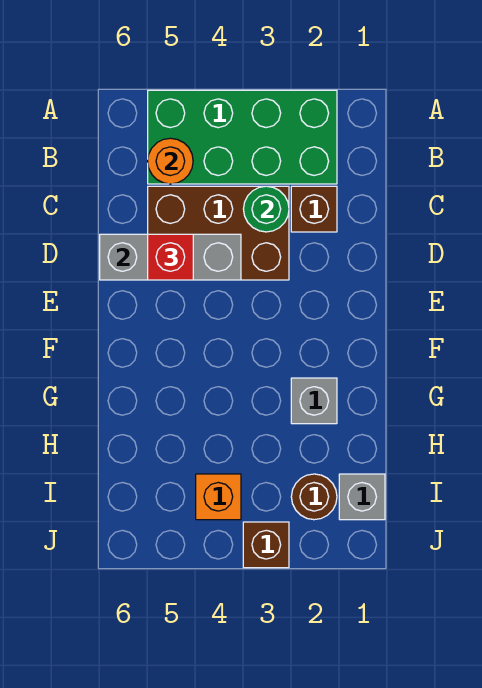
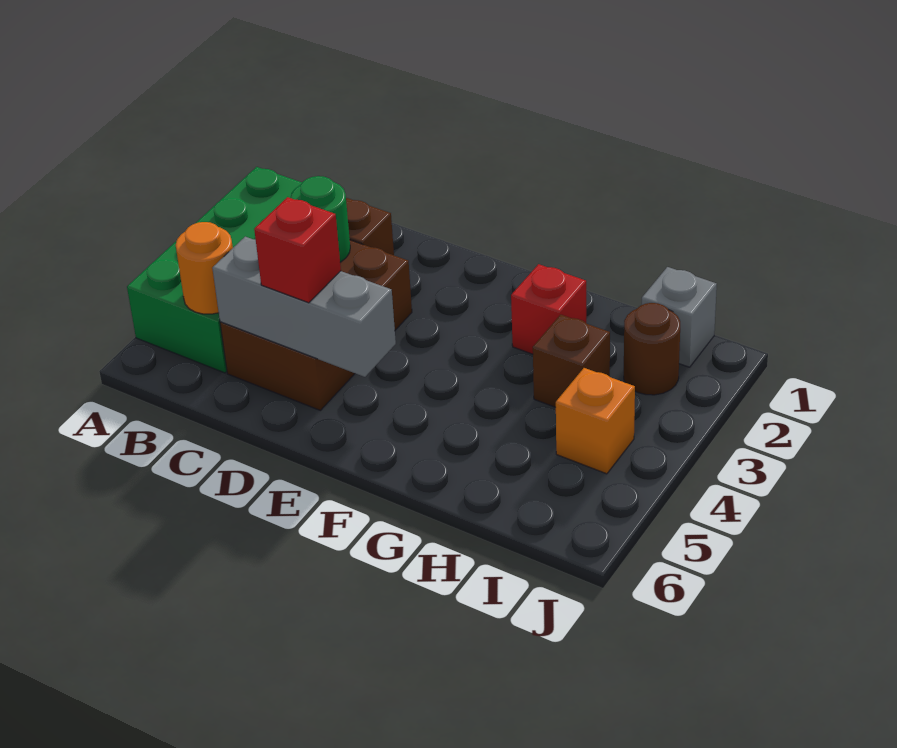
grey brick D4:D6 level 2 -> grey brick C5:E5 level 2
grey brick G2 level 1 -> red brick G2 level 1
brown brick J3 level 1 -> brown brick H3 level 1

